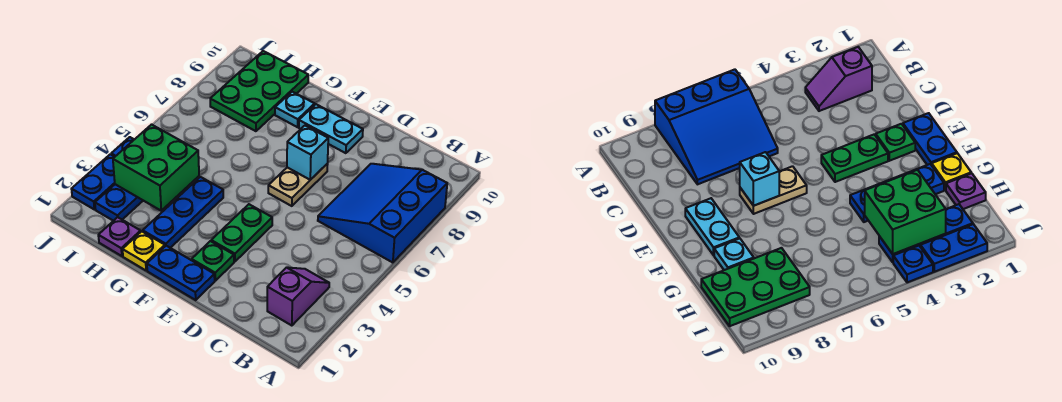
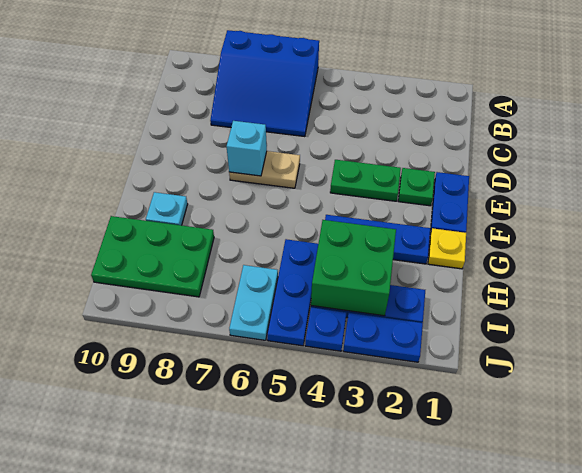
purple slope B2:B3 level 1 top 2 -> none
cyan plate E9:F9 level 1 -> cyan plate I6:J6 level 1
purple plate H1 level 1 -> none
none -> blue plate H5:J5 level 1

